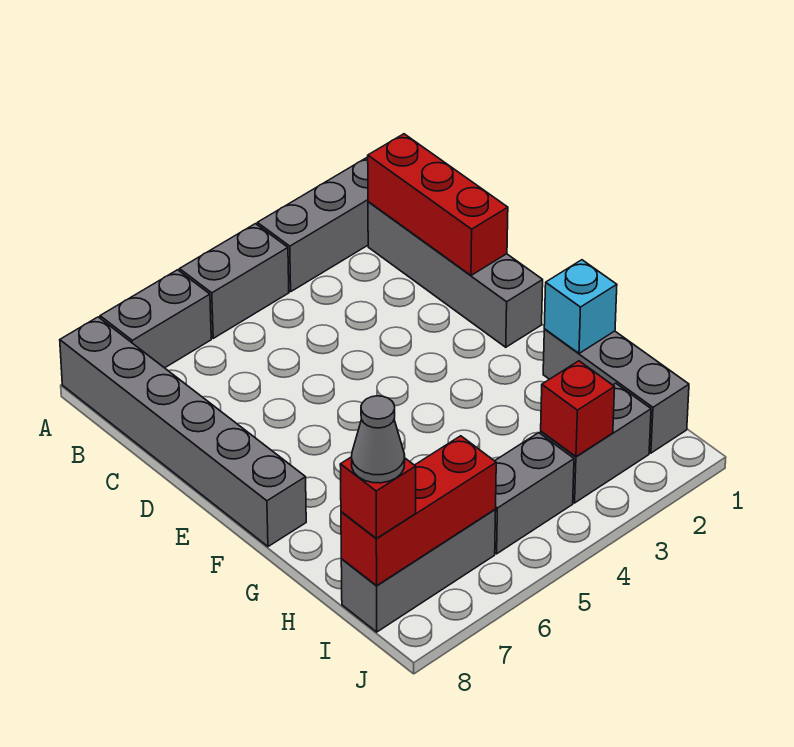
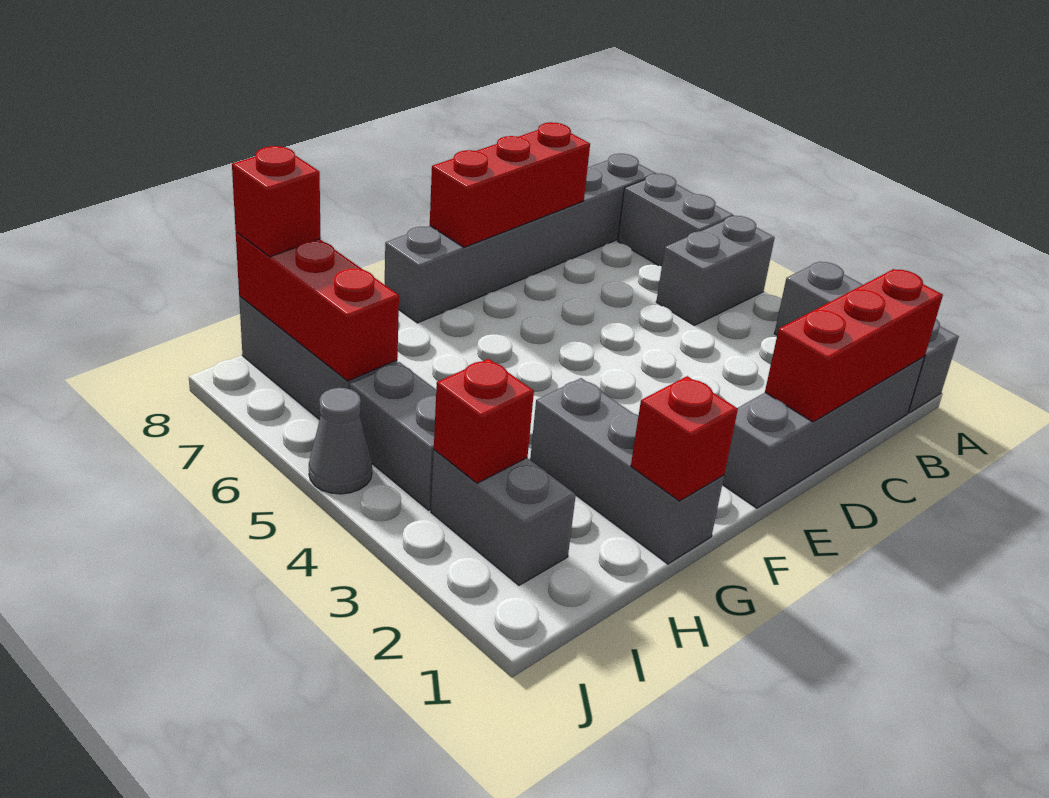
grey brick A4:A5 level 1 -> grey brick A5:B5 level 1
none -> red brick C8:E8 level 2
grey brick G1:I1 level 1 -> grey brick G1:G3 level 1
cyan brick G1 level 2 -> red brick G1 level 2
grey cone I8 level 4 -> grey cone J5 level 1

